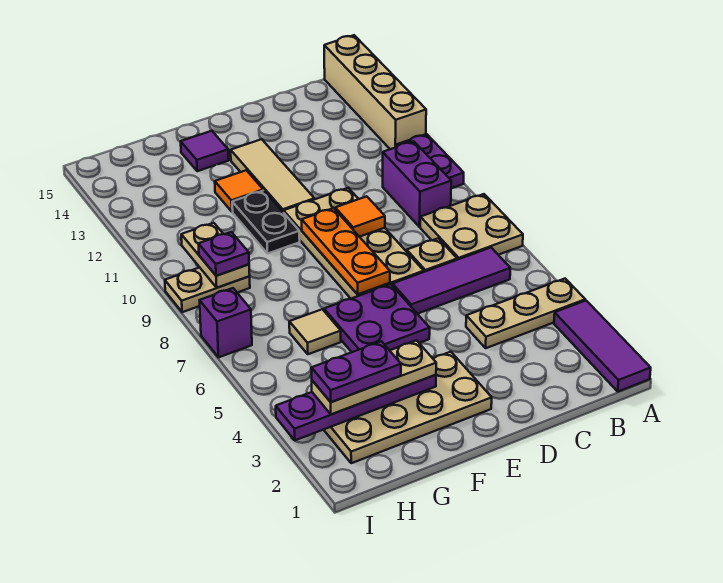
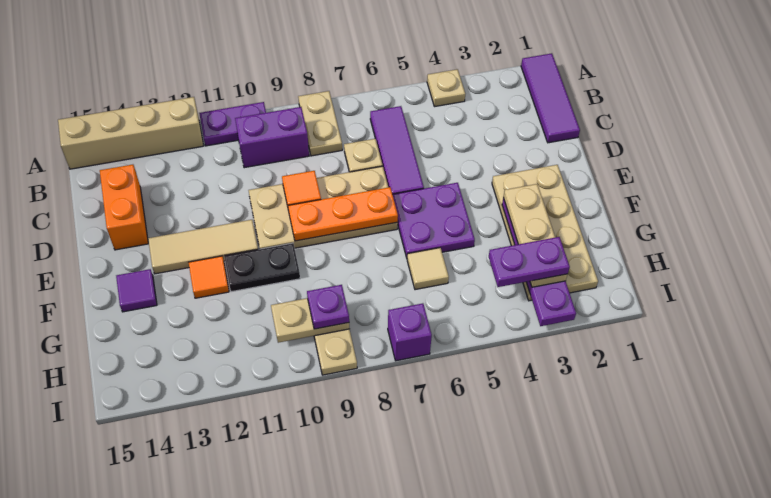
purple tile A1:A3 level 1 -> purple tile A1:C1 level 1
tan plate A4:C4 level 1 -> tan plate A4 level 1
tan plate A7:B8 level 1 -> tan plate A8:B8 level 1
none -> orange brick C14:D14 level 1
purple plate G3:H3 level 4 -> purple plate H3:H4 level 4

